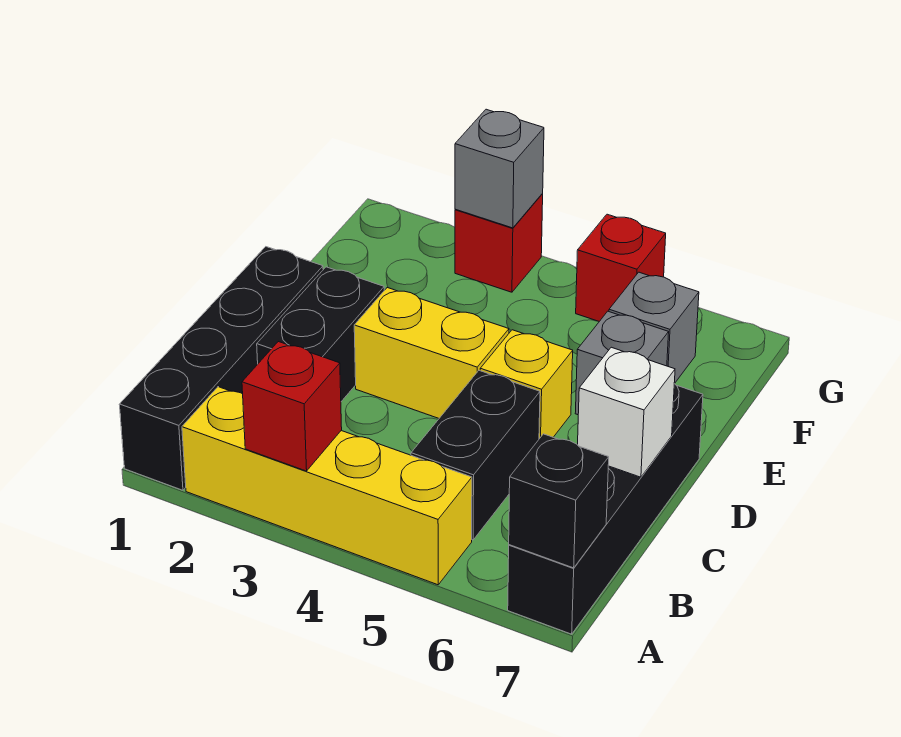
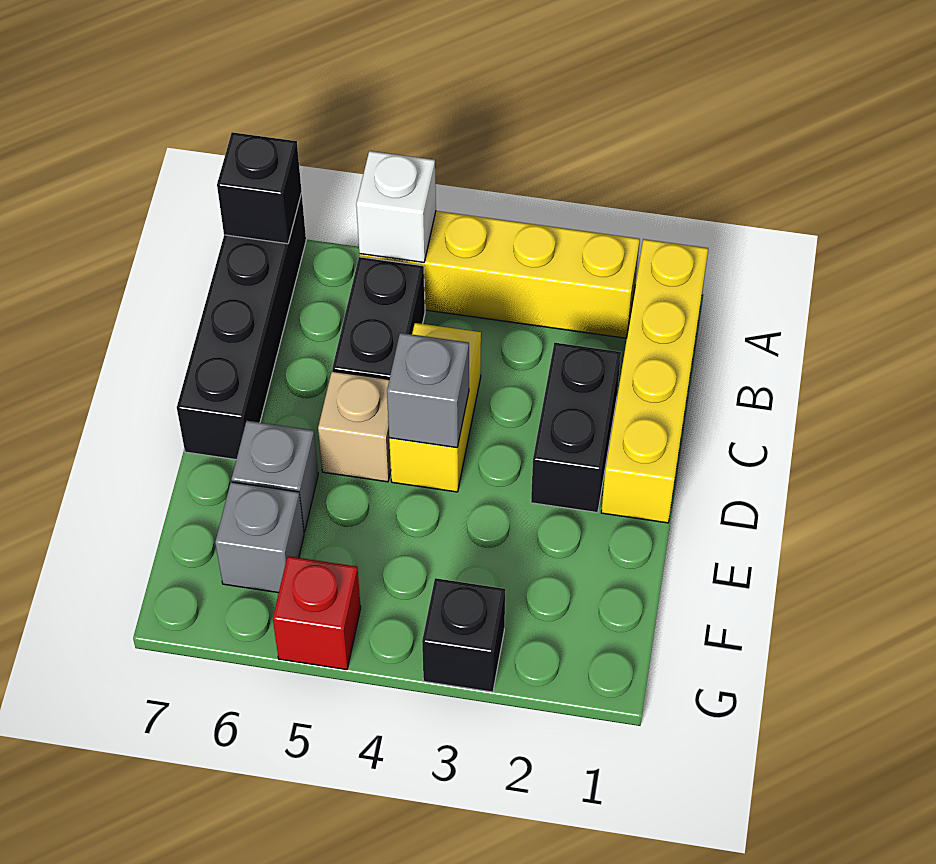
black brick A1:D1 level 1 -> yellow brick A1:D1 level 1
red brick A3 level 2 -> none
white brick C7 level 2 -> white brick A5 level 2
yellow brick D3:D4 level 1 -> yellow brick C4:D4 level 1
yellow brick D5 level 1 -> tan brick D5 level 1
red brick G3 level 1 -> black brick G3 level 1
grey brick G3 level 2 -> grey brick D4 level 2

